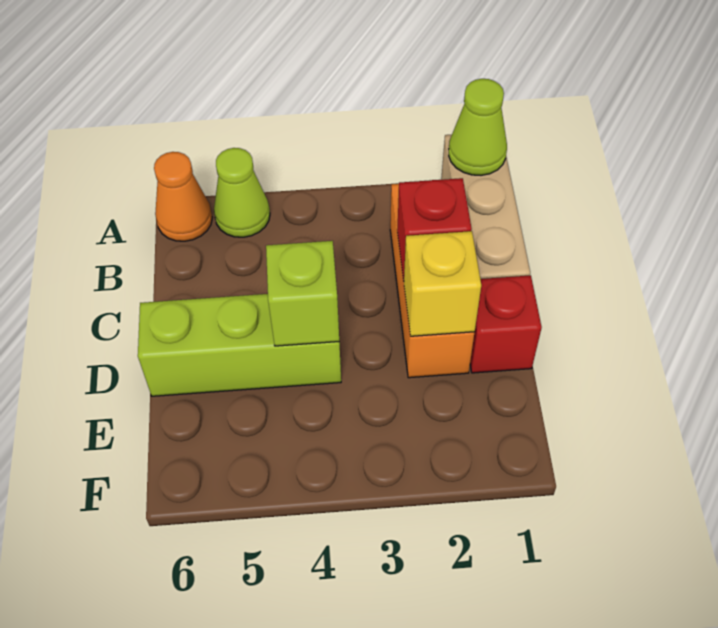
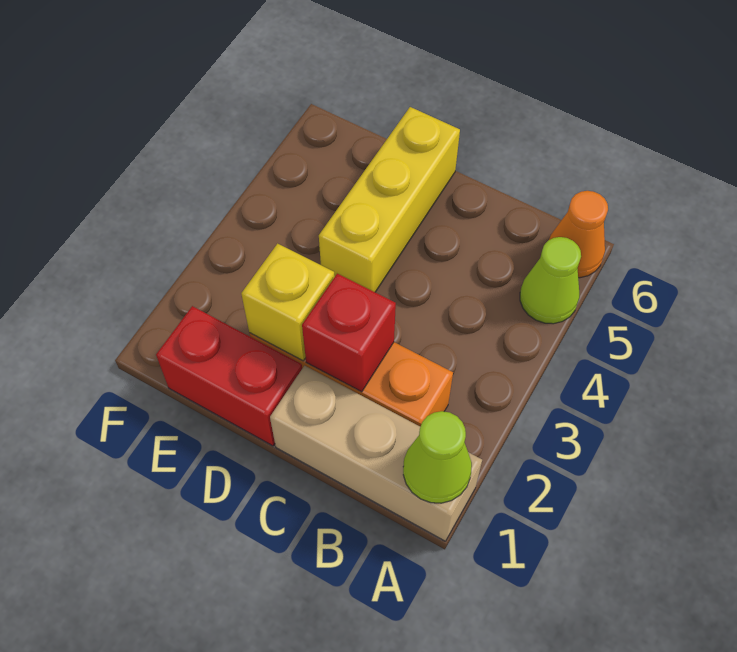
red brick D1 level 1 -> red brick D1:E1 level 1
lime brick D4:D6 level 1 -> yellow brick D4:D6 level 1
lime brick D4 level 2 -> none

